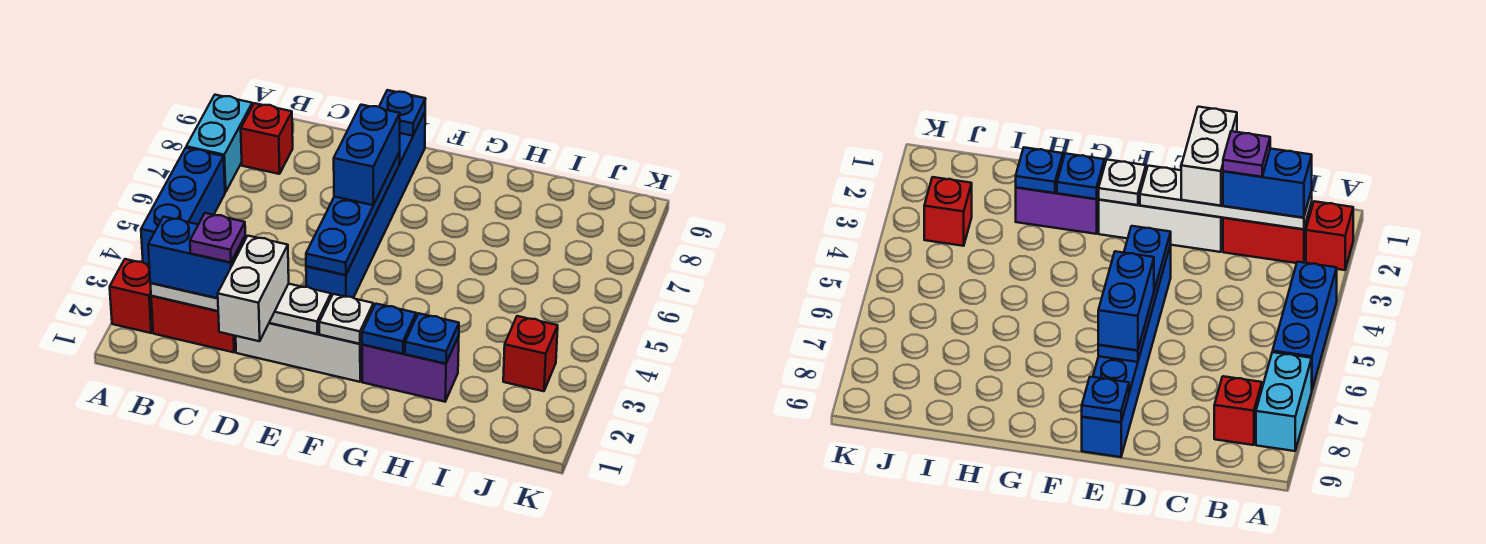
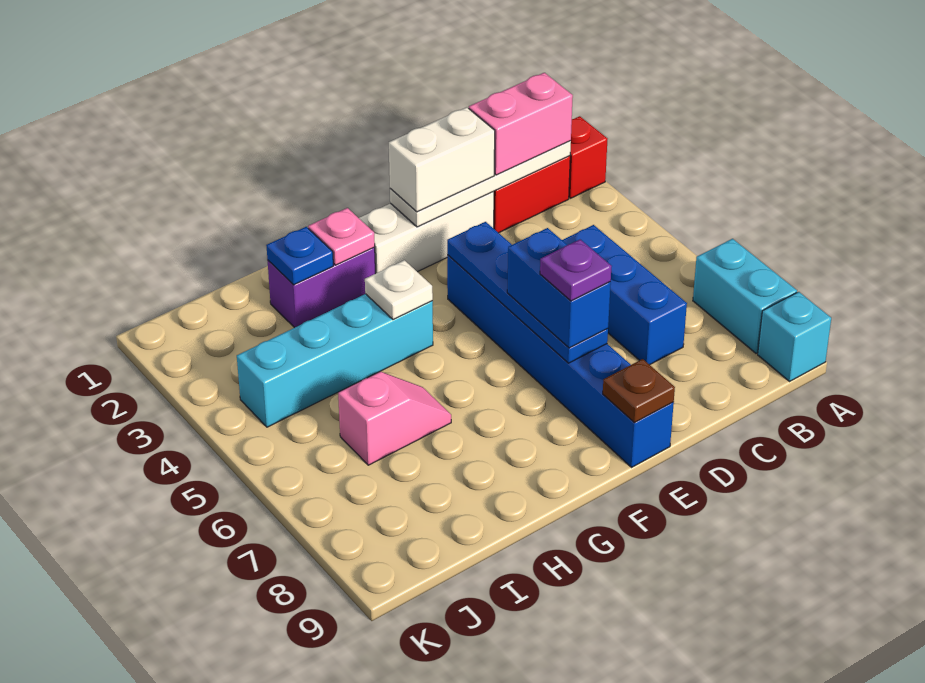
blue brick A4:A6 level 1 -> blue brick C5:C7 level 1
none -> cyan brick A9 level 1
blue brick B2:C2 level 3 -> pink brick B2:C2 level 3
red brick B8 level 1 -> none
purple plate C2 level 4 -> purple plate E7 level 4
white brick D1:D2 level 3 -> white brick D2:E2 level 3
blue plate E9 level 2 -> brown plate E9 level 2
white plate F2 level 2 -> white plate G4 level 2
blue plate G2 level 2 -> pink plate G2 level 2
none -> cyan brick G4:J4 level 1
none -> pink slope H6:I6 level 1 top I
red brick J3 level 1 -> none

